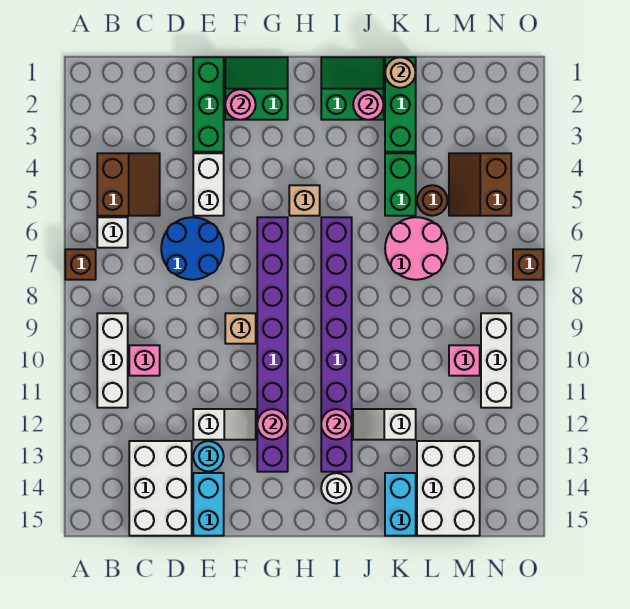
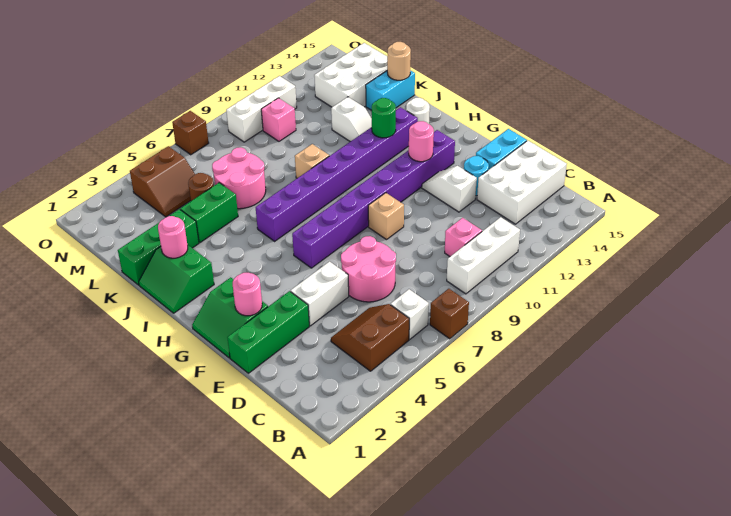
blue round brick D6:E7 level 1 -> pink round brick D6:E7 level 1
tan brick H5 level 1 -> tan brick J9 level 1
pink round brick I12 level 2 -> green round brick I12 level 2
tan round brick K1 level 2 -> tan round brick K15 level 2

